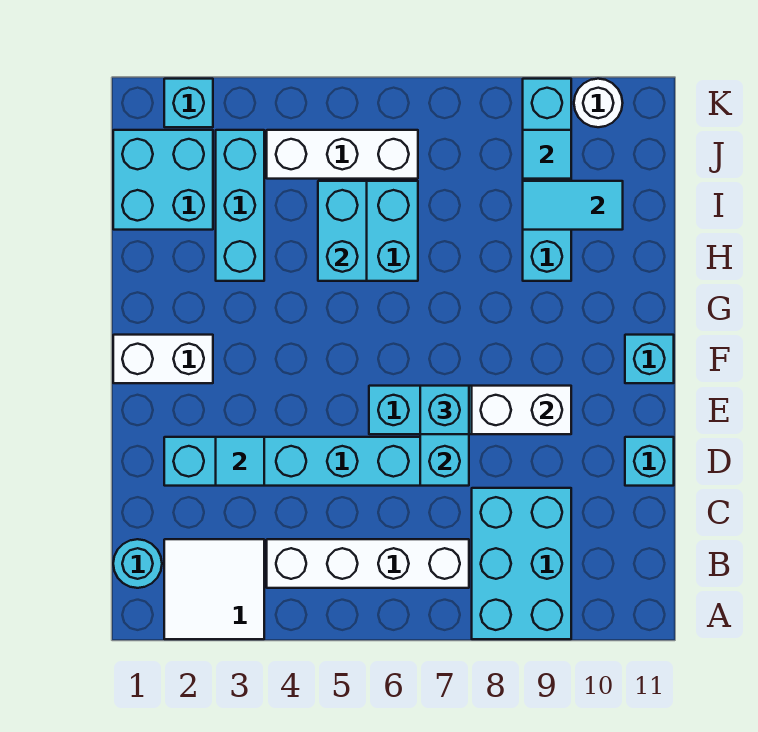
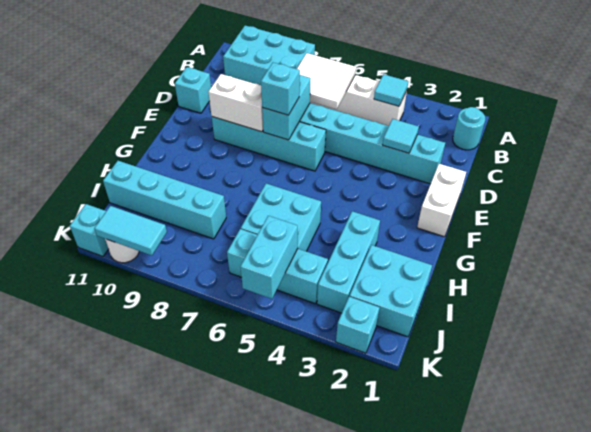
white tile A2:B3 level 1 -> white tile B6:C7 level 2
cyan brick A8:C9 level 1 -> cyan brick A8:B10 level 1
white brick F1:F2 level 1 -> white brick E1:F1 level 1
cyan brick F11 level 1 -> cyan brick K11 level 1
cyan brick H5:I5 level 2 -> cyan brick J5:K5 level 2
cyan brick H9:K9 level 1 -> cyan brick I8:I11 level 1
cyan tile I9:I10 level 2 -> cyan tile K9:K10 level 2
white brick J4:J6 level 1 -> cyan brick J4:J6 level 1
cyan tile J9 level 2 -> cyan tile B4 level 2

